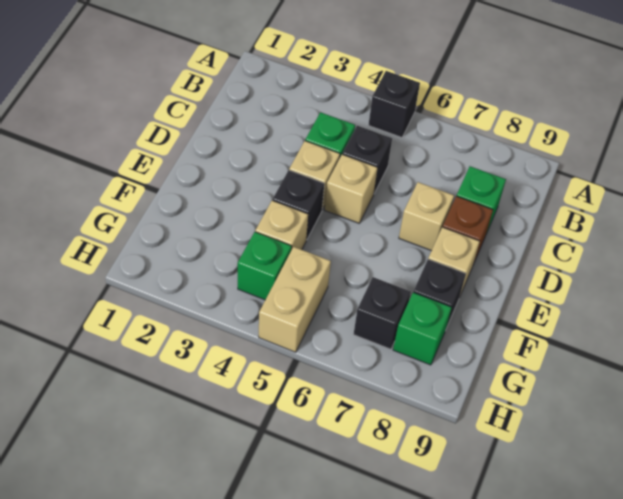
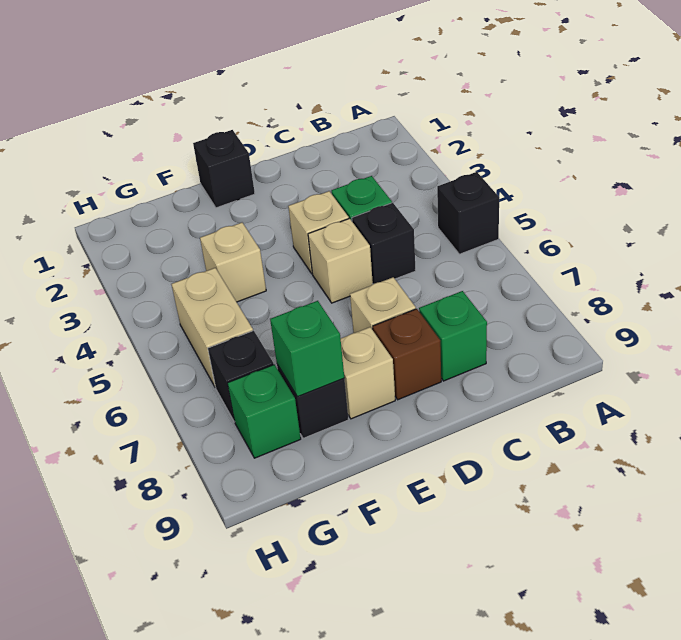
black brick E4 level 1 -> black brick E1 level 1
green brick G4 level 1 -> green brick F8 level 2
tan brick G5:H5 level 1 -> tan brick G5:G6 level 1

